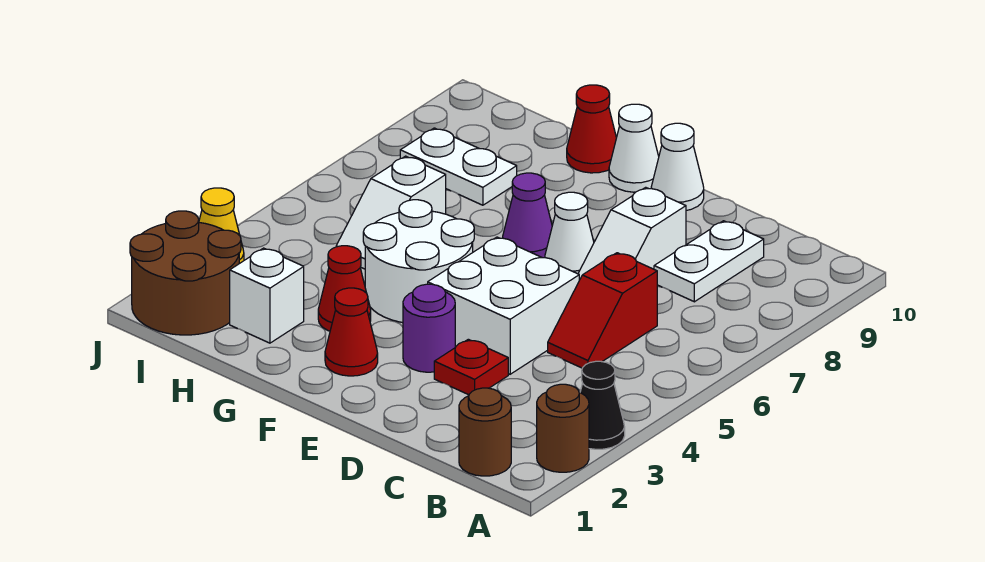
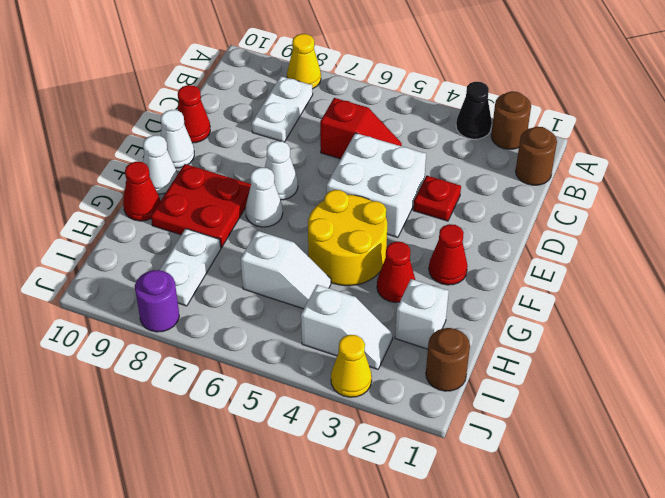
none -> yellow cone A8 level 1
white plate C8:C9 level 1 -> white plate B8:C8 level 1
white slope D7:D8 level 1 top 8 -> white slope I3:I4 level 1 top 4
none -> red cone D10 level 1
purple round brick E3 level 1 -> purple round brick J8 level 1
white round brick F4:G5 level 1 -> yellow round brick F4:G5 level 1
purple cone F7 level 1 -> white cone F7 level 1
none -> red plate F8:G9 level 1
brown round brick I1:J2 level 1 -> brown round brick I1 level 1

